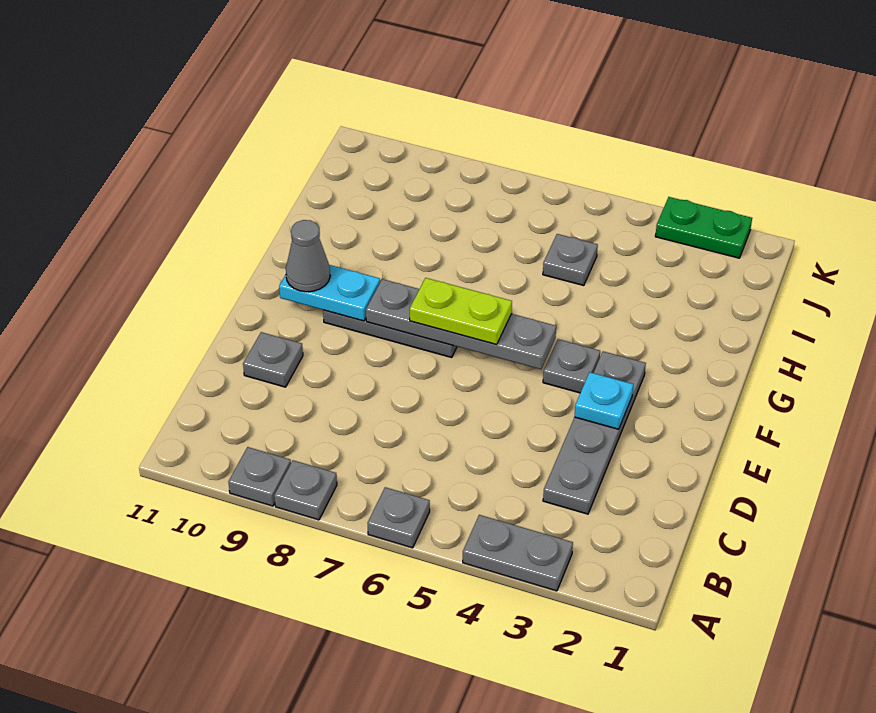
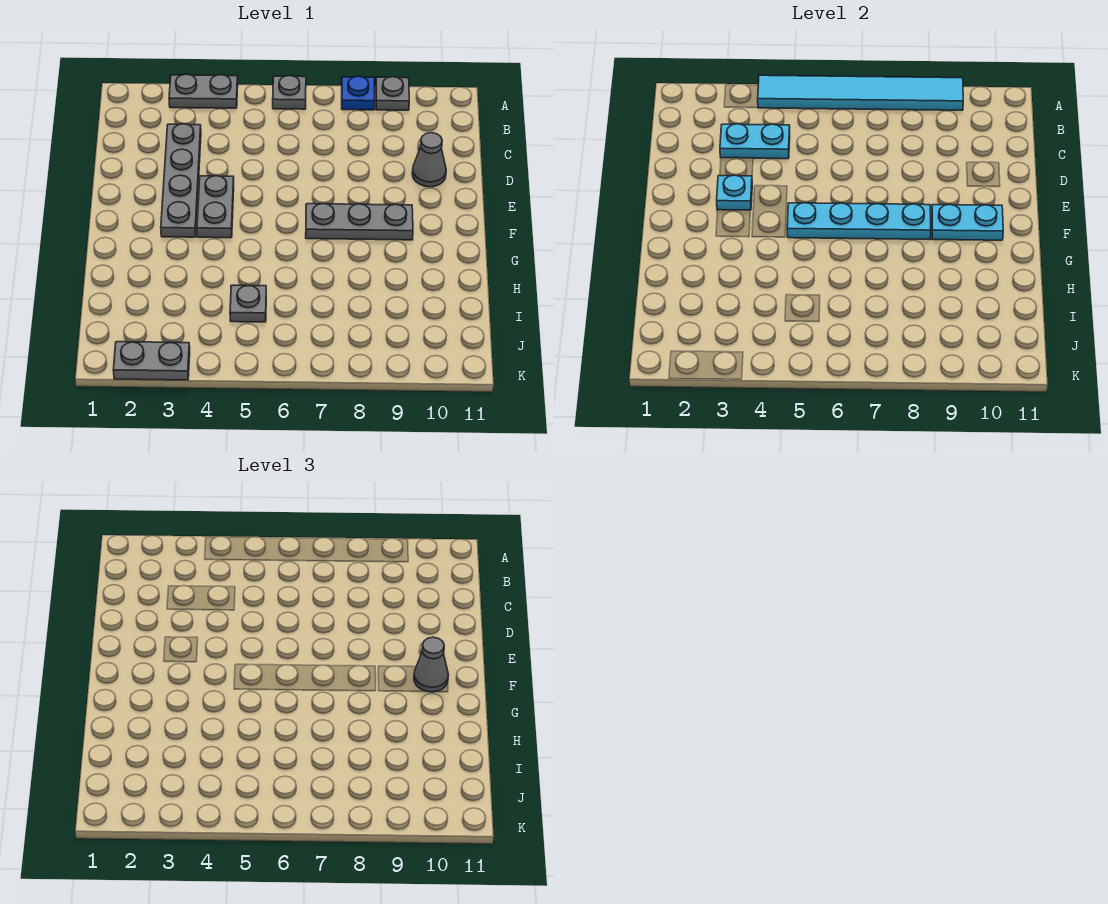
none -> cyan tile A4:A9 level 2
grey plate A8 level 1 -> blue plate A8 level 1
none -> cyan plate C3:C4 level 2
grey plate D10 level 1 -> grey cone D10 level 1
grey plate F4 level 1 -> grey plate E4:F4 level 1
grey plate F5:F8 level 2 -> cyan plate F5:F8 level 2
lime plate F6:F7 level 3 -> none
green plate K2:K3 level 1 -> grey plate K2:K3 level 1

